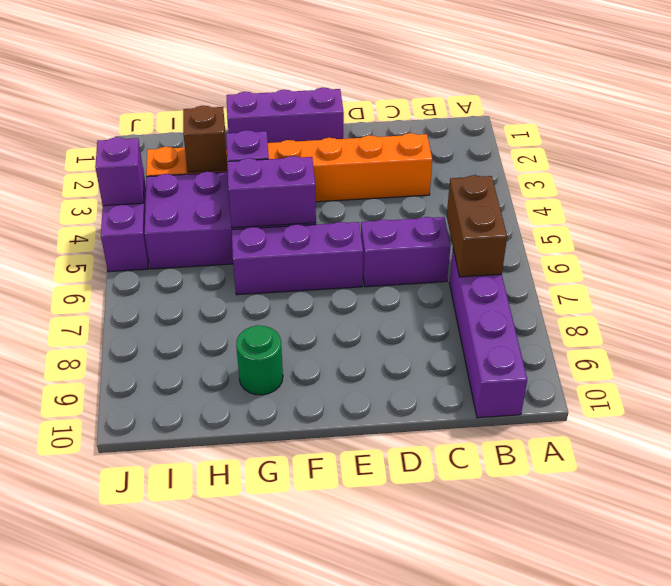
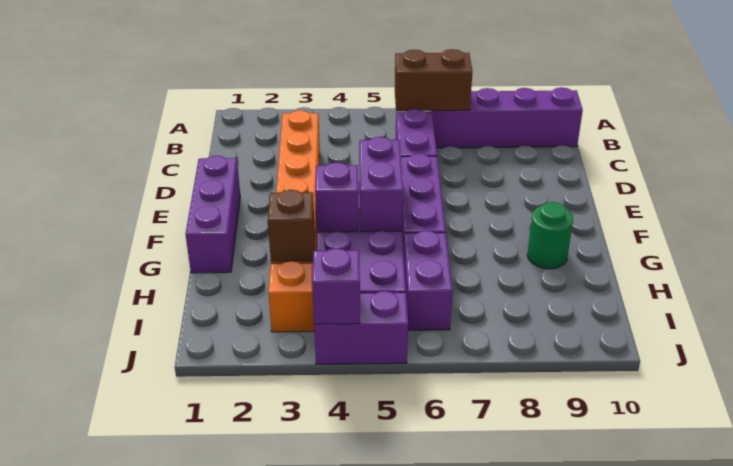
none -> purple brick H6:I6 level 1

